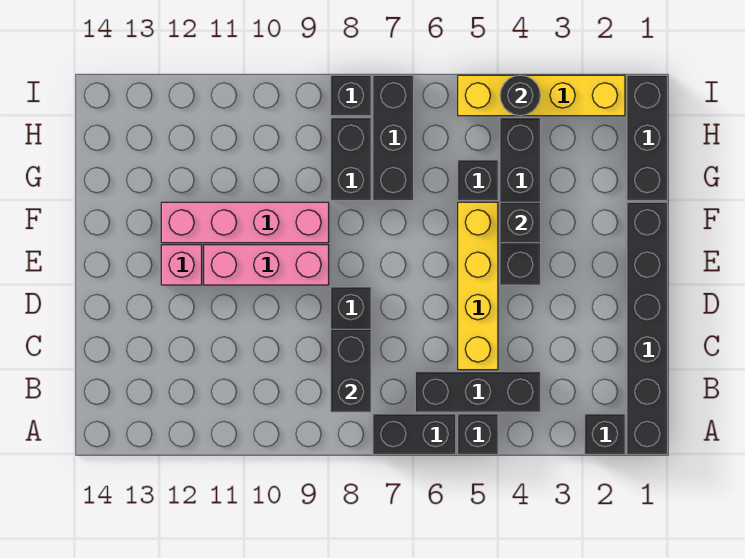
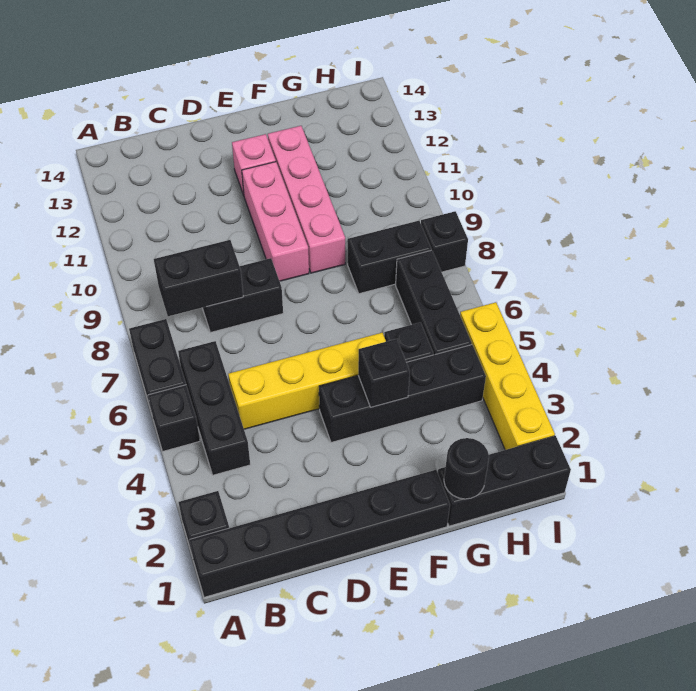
black brick G7:I7 level 1 -> black brick H5:H7 level 1
black round brick I4 level 2 -> black round brick G1 level 2

